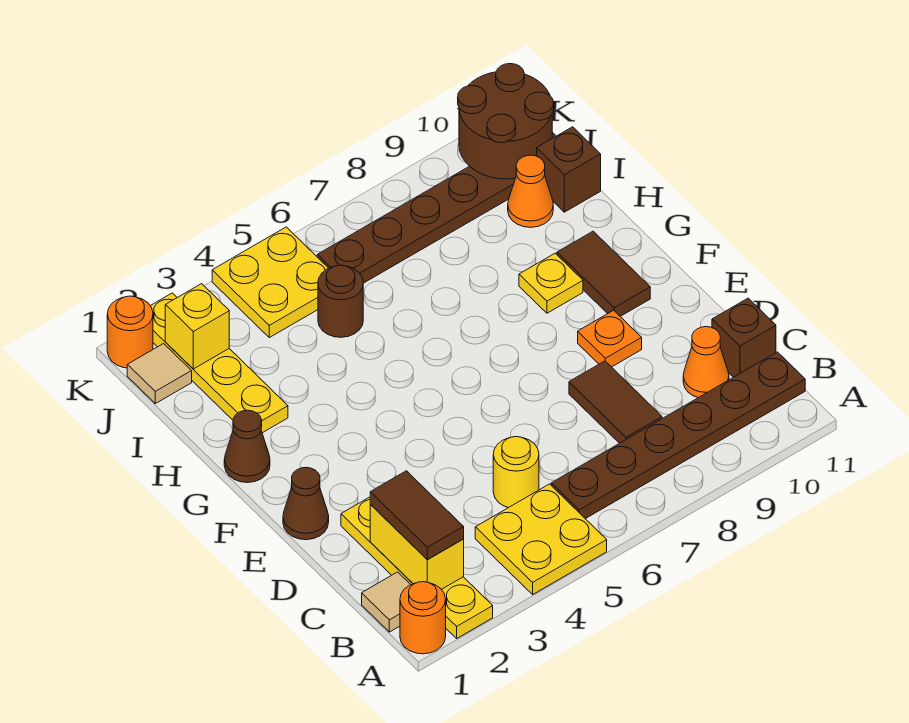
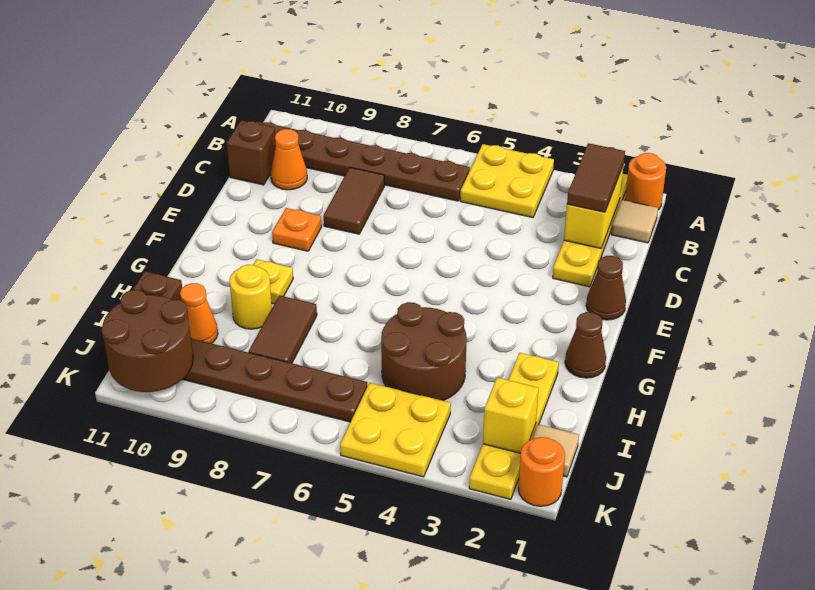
yellow round brick C5 level 1 -> yellow round brick H9 level 1
brown tile F10:G10 level 1 -> brown tile H8:I8 level 1
brown round brick I5 level 1 -> brown round brick H4:I5 level 1

